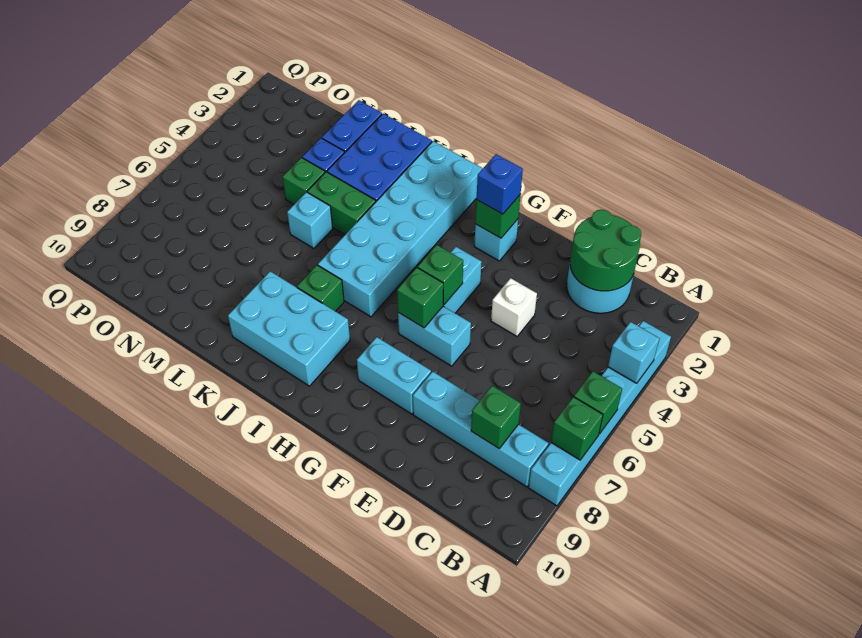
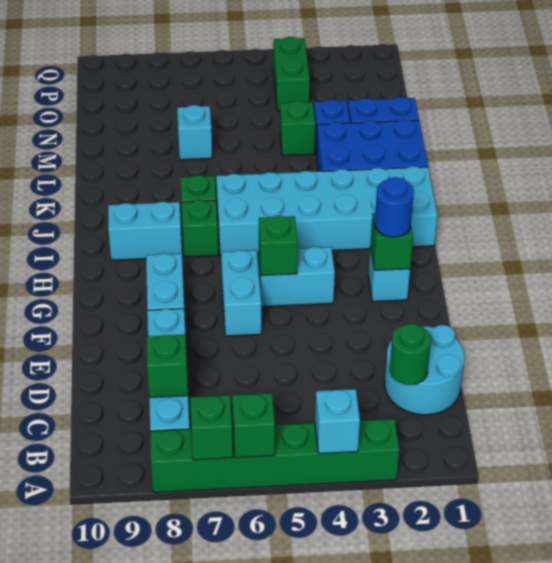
cyan brick A3:A8 level 1 -> green brick A3:A8 level 1
green round brick C1:D2 level 2 -> green round brick C2 level 2
white brick E4 level 1 -> none
blue brick G2 level 3 -> blue round brick G2 level 3
green brick G6 level 2 -> green brick I7 level 1
cyan brick I8:K9 level 1 -> cyan brick I8:I9 level 1
green brick K4:L4 level 1 -> green brick O4:P4 level 1
cyan brick L5 level 1 -> cyan brick M7 level 1

